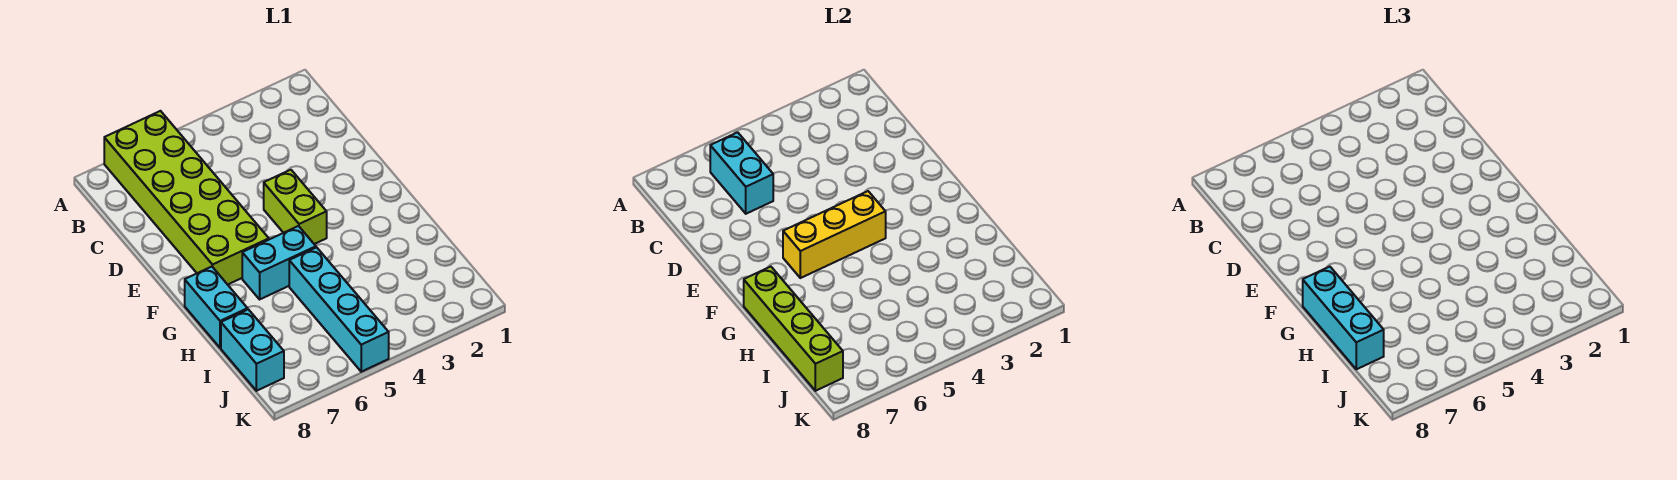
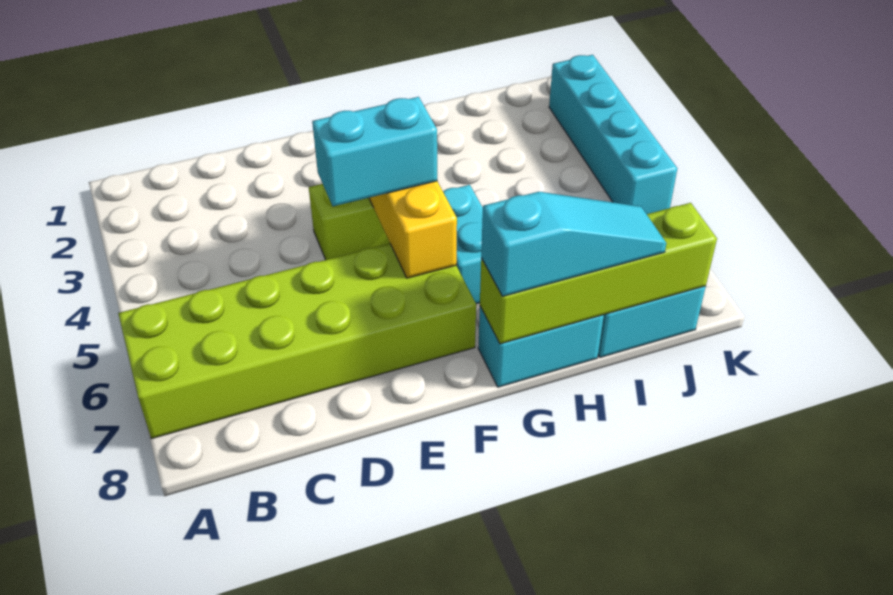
cyan brick B6:C6 level 2 -> cyan brick E5:F5 level 3
cyan brick G8:I8 level 3 -> cyan slope G8:I8 level 3 top G
cyan brick H5:K5 level 1 -> cyan brick K2:K5 level 1

